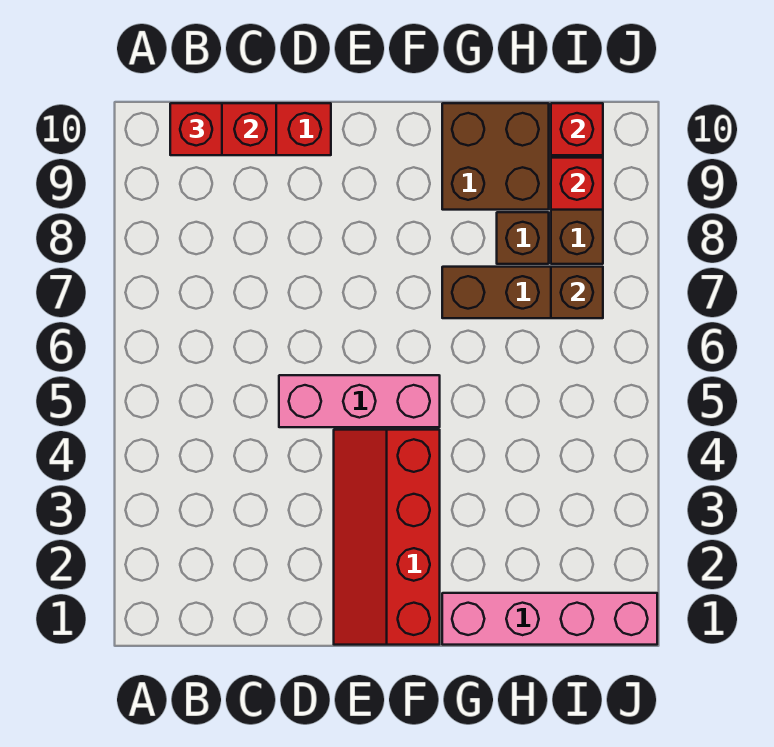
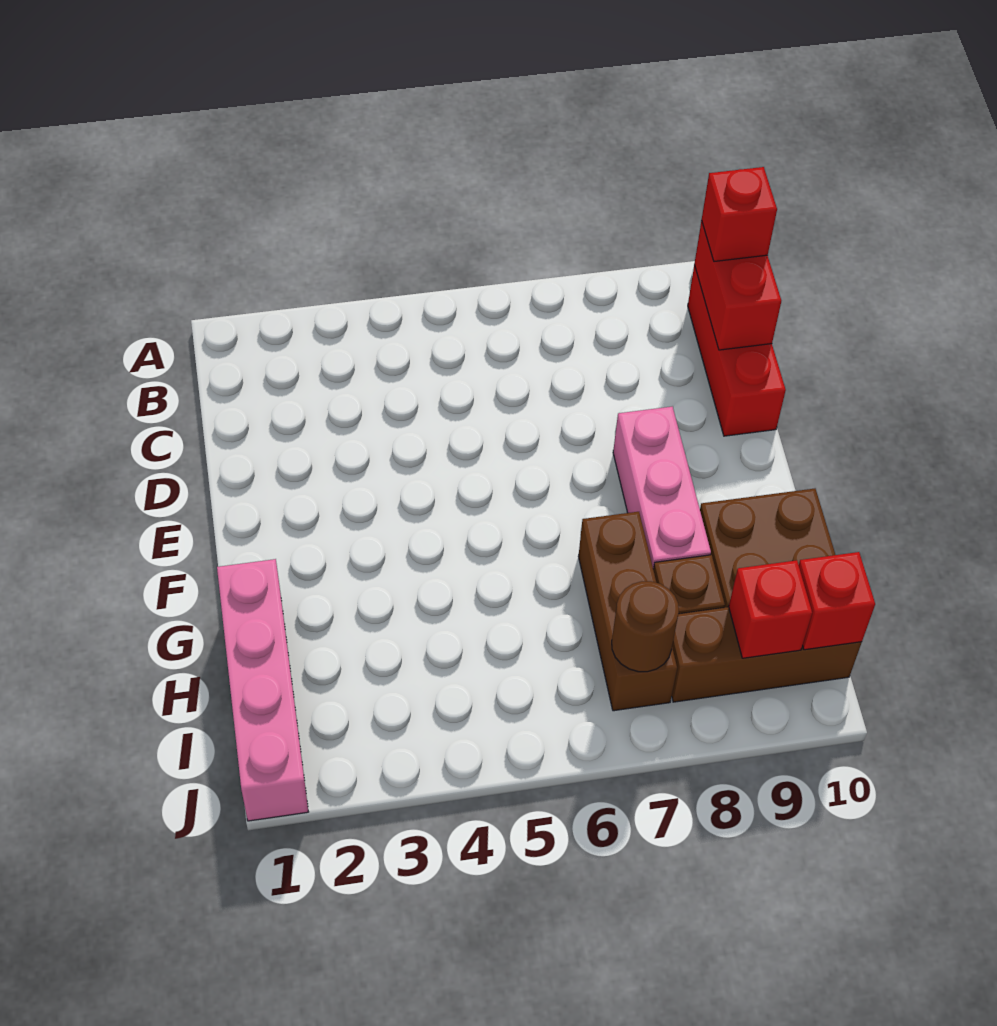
pink brick D5:F5 level 1 -> pink brick E8:G8 level 1
red slope E1:F4 level 1 top F -> none
brown brick I7 level 2 -> brown round brick I7 level 2

